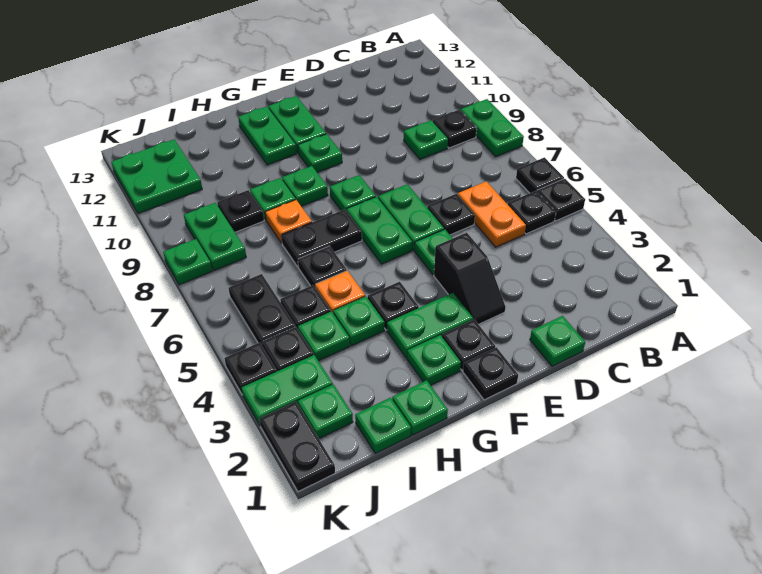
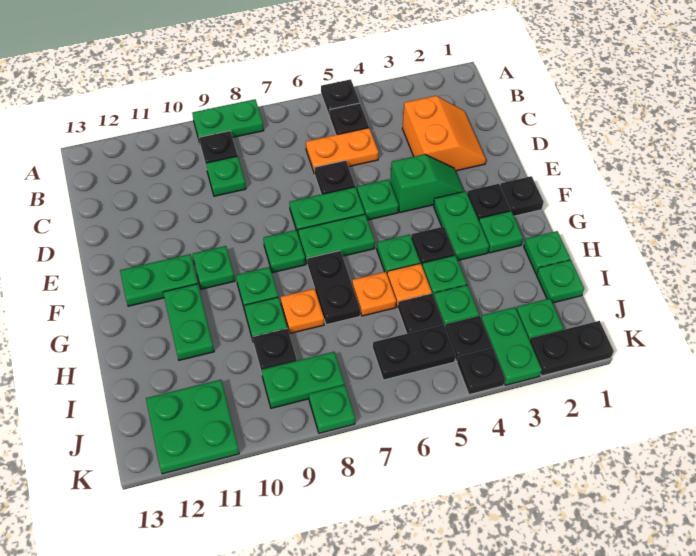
black plate A6 level 1 -> none
none -> orange slope C2:D3 level 1 top 3
green plate D1 level 1 -> green plate G5 level 1
black slope E3:E4 level 1 top 4 -> green slope E3:E4 level 1 top 4
green plate G11:G12 level 1 -> green plate G11:H11 level 1
black plate H6 level 1 -> orange plate H6 level 1

